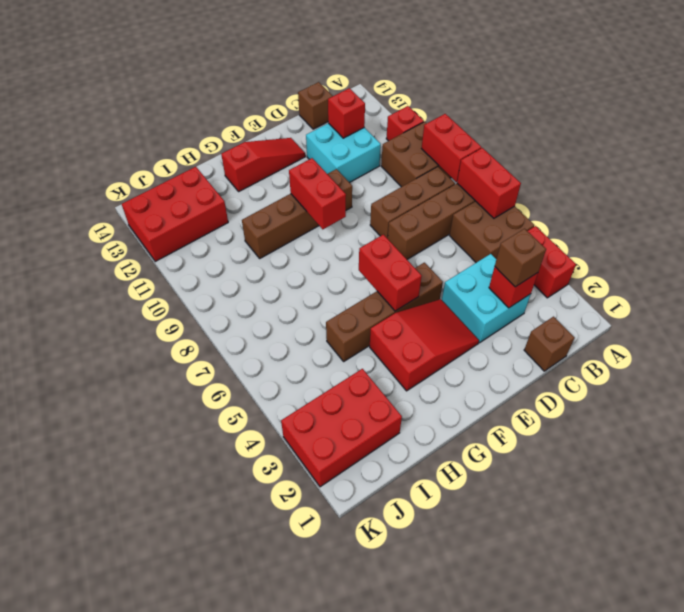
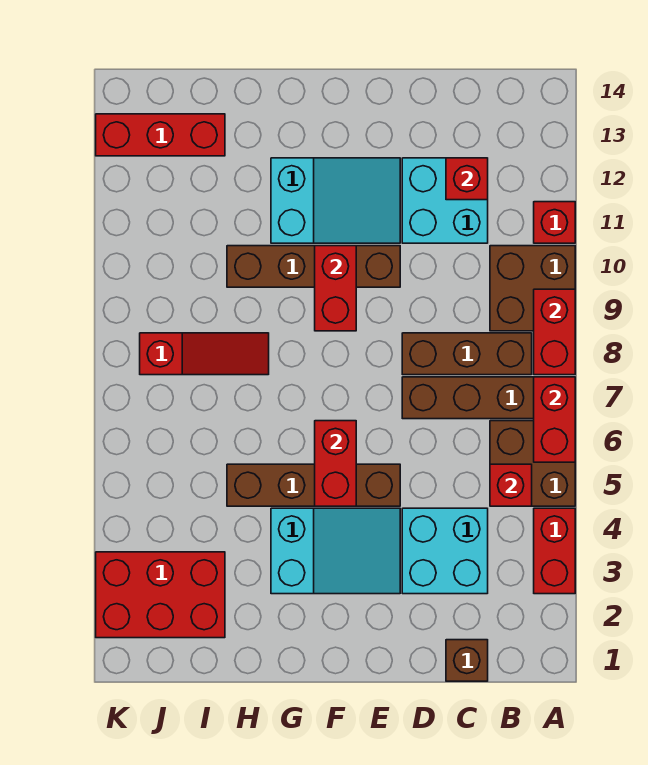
red brick C3 level 2 -> red brick B5 level 2
brown brick C3 level 3 -> none
brown brick C14 level 1 -> none
red slope E3:G4 level 1 top G -> cyan slope E3:G4 level 1 top G
none -> cyan slope E11:G12 level 1 top G
red slope E13:G13 level 1 top G -> red slope H8:J8 level 1 top J
red brick I12:K13 level 1 -> red brick I13:K13 level 1

